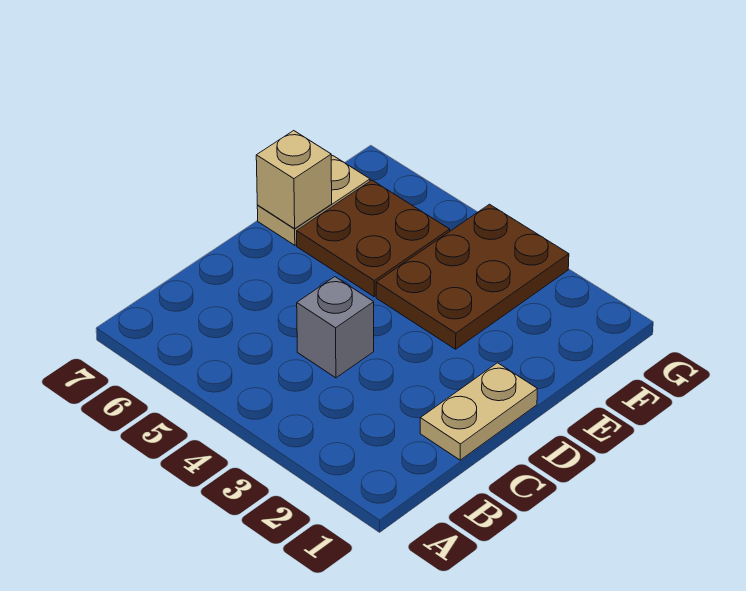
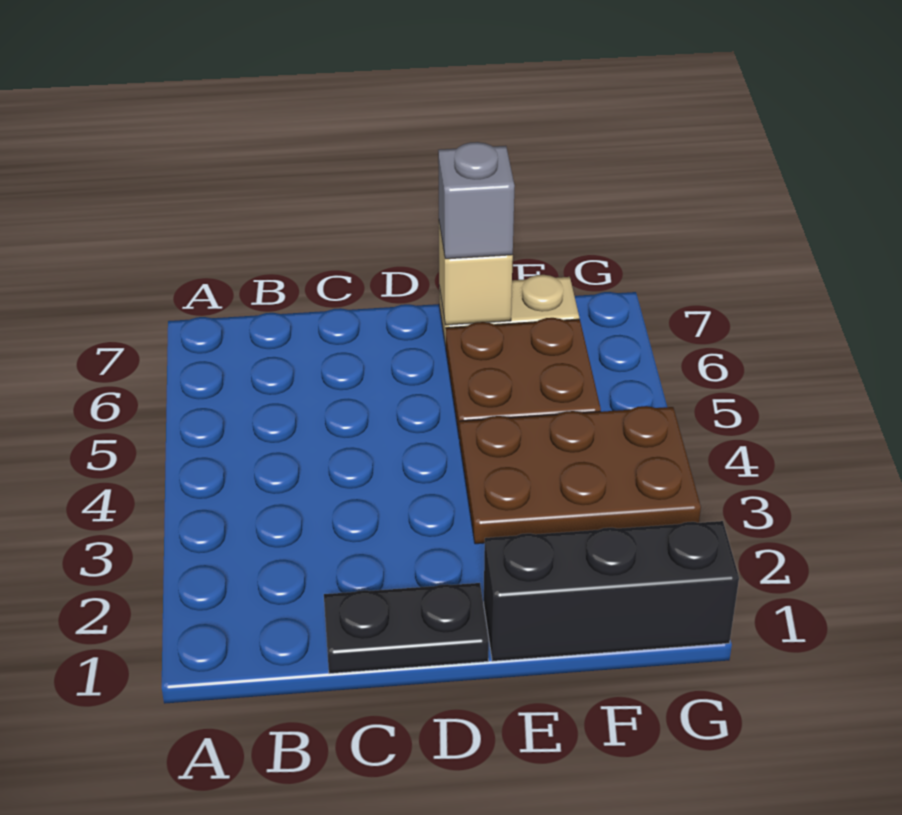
tan plate C1:D1 level 1 -> black plate C1:D1 level 1
grey brick C4 level 1 -> grey brick E7 level 3
none -> black brick E1:G1 level 1

